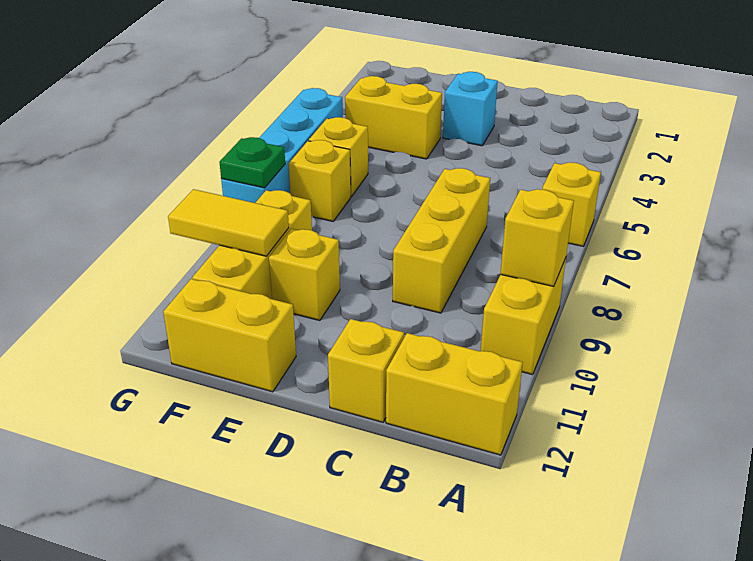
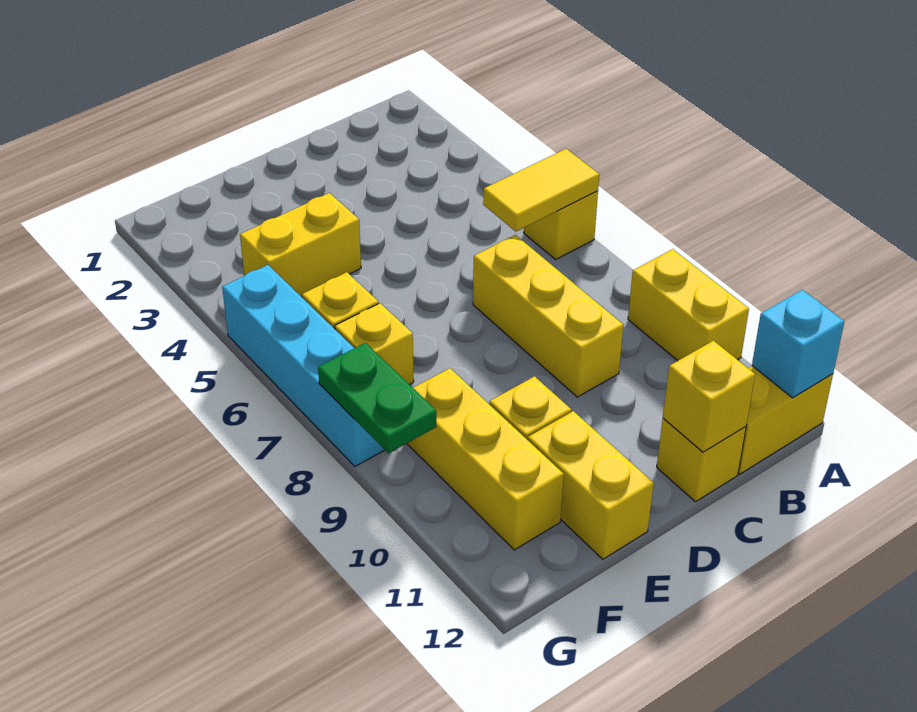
yellow brick A9 level 2 -> yellow brick C12 level 2
cyan brick D3 level 1 -> cyan brick A12 level 2
yellow brick E12:F12 level 1 -> yellow brick E11:E12 level 1
yellow tile F10:G10 level 2 -> yellow tile A6:B6 level 2
green plate G8 level 2 -> green plate G8:G9 level 2

